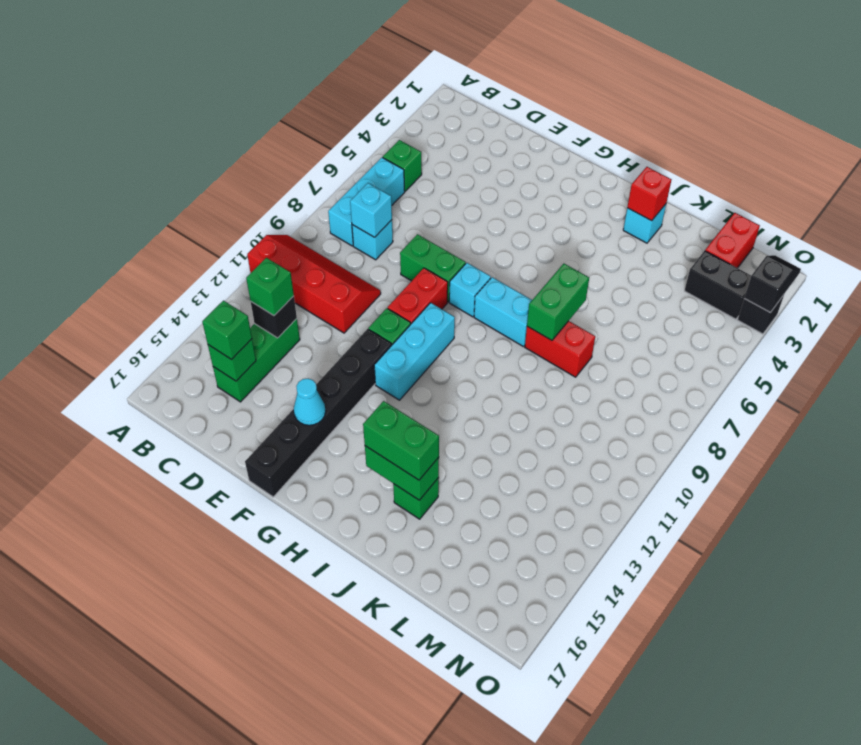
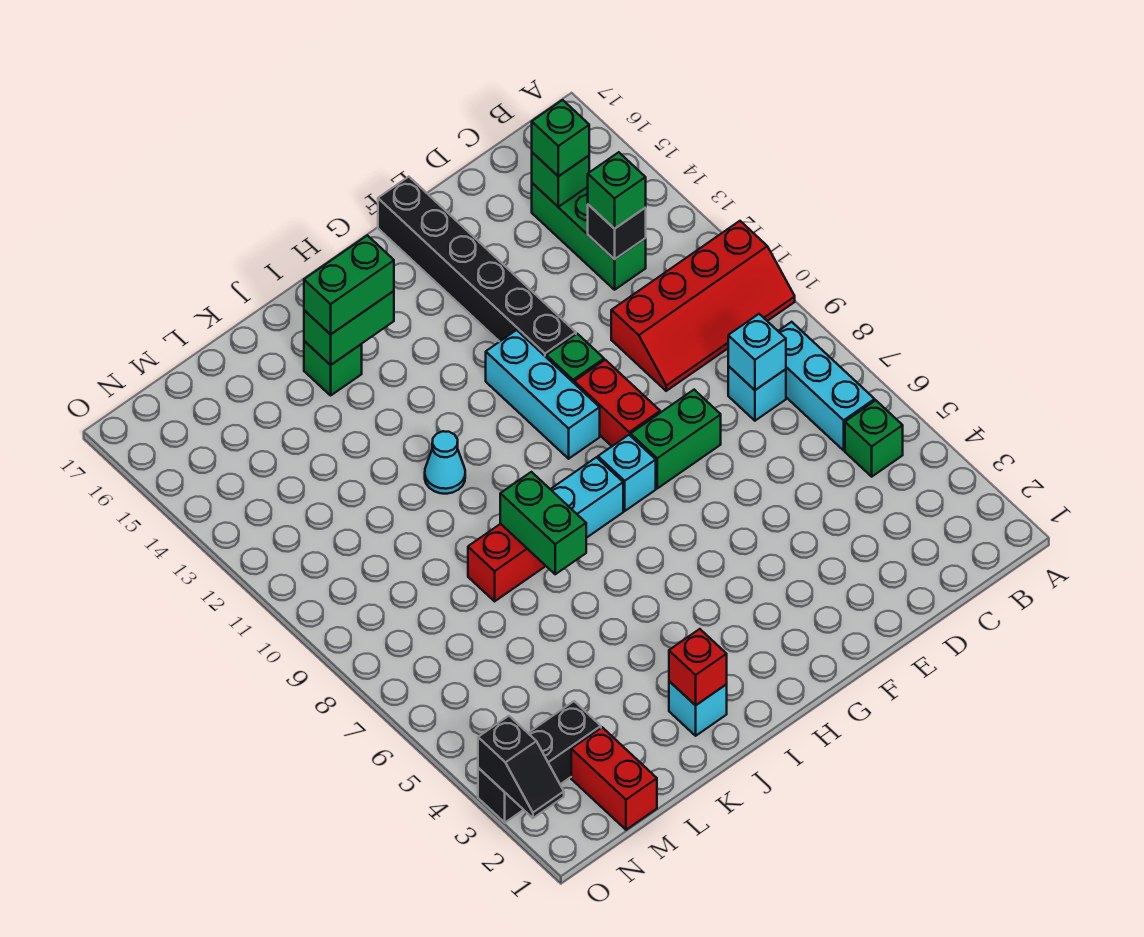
cyan cone F15 level 2 -> cyan cone J11 level 1

